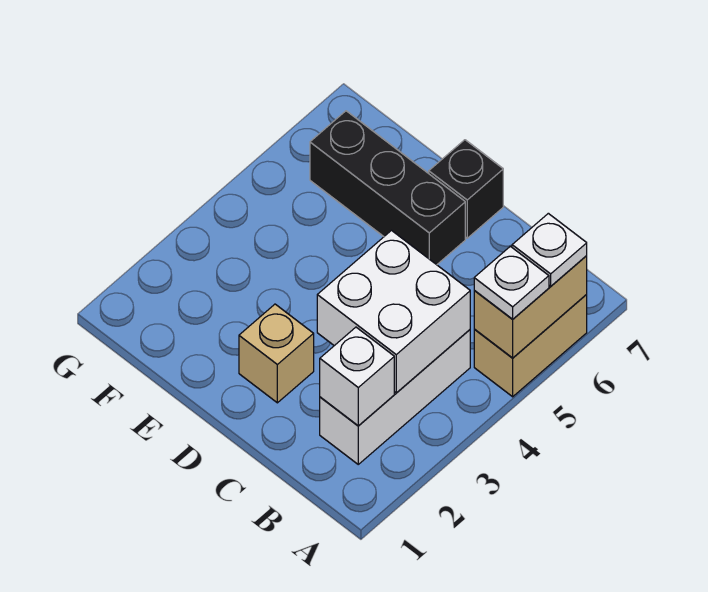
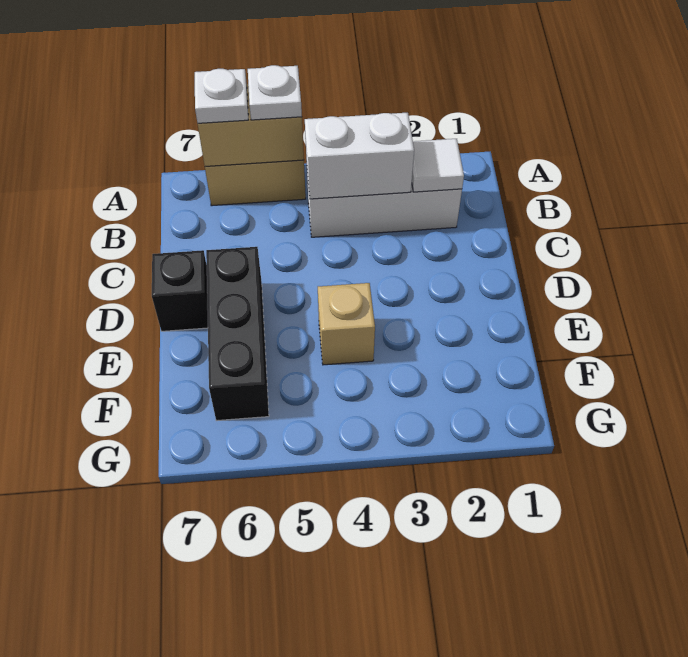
white brick B2 level 2 -> white tile B2 level 2
white brick B3:C4 level 2 -> white brick B3:B4 level 2
tan brick D2 level 1 -> tan brick E4 level 1

